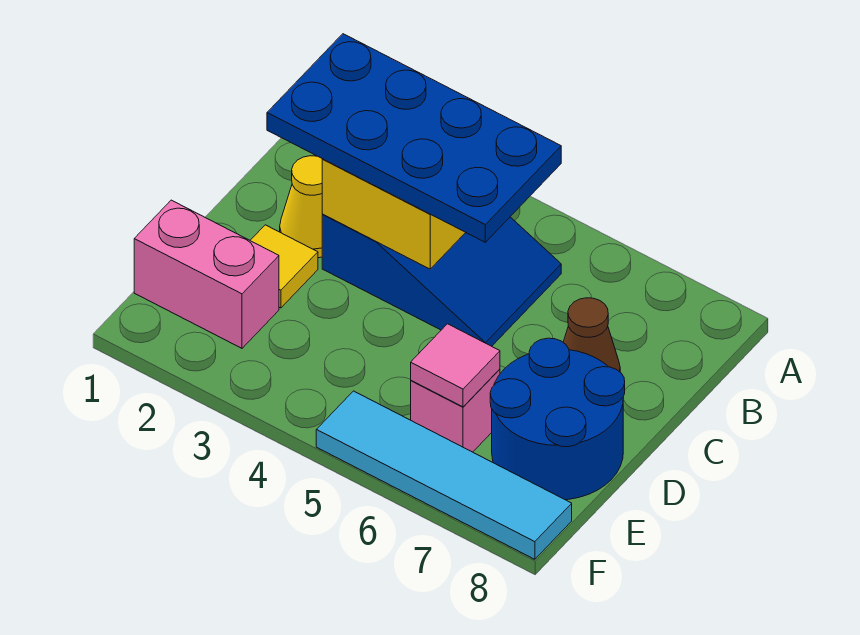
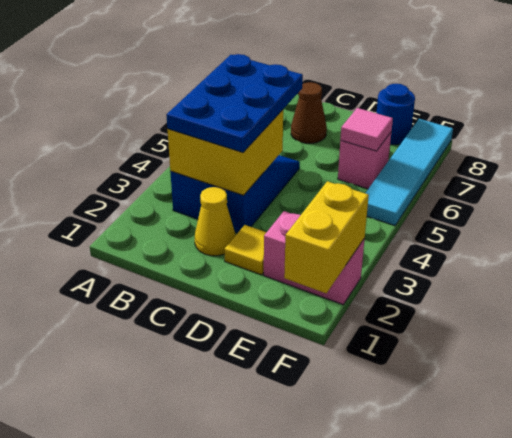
blue plate B2:C5 level 3 -> blue plate B3:C5 level 3
blue round brick D7:E8 level 1 -> blue round brick E8 level 1
pink brick E1:E2 level 1 -> pink brick E2:F2 level 1
none -> yellow brick F1:F2 level 2

